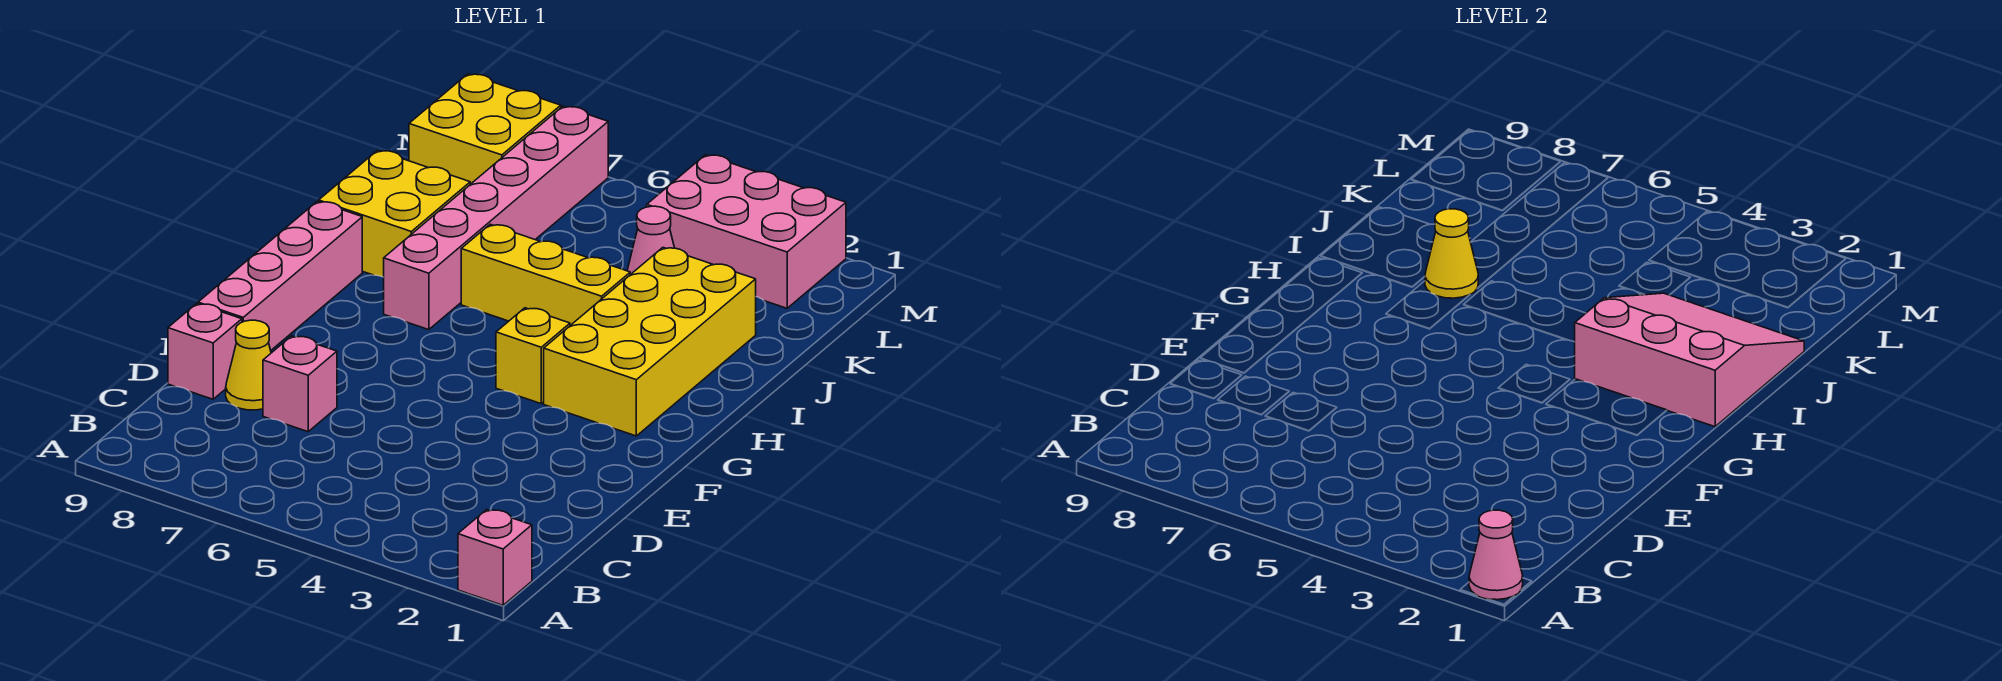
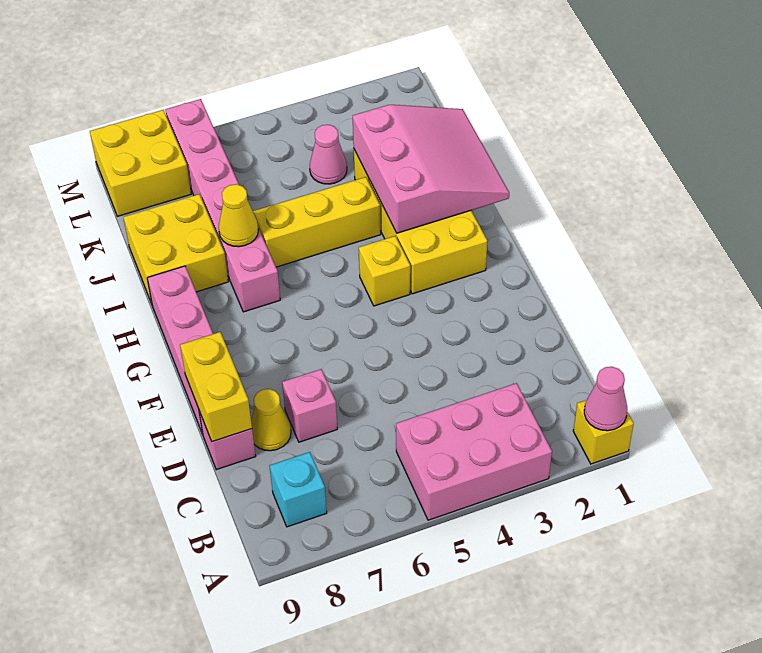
pink brick A1 level 1 -> yellow brick A1 level 1
none -> cyan brick B8 level 1
none -> yellow brick D9:E9 level 2
pink slope H1:J3 level 2 top H -> pink slope H1:J3 level 2 top 3
pink brick L2:M4 level 1 -> pink brick A3:B5 level 1

